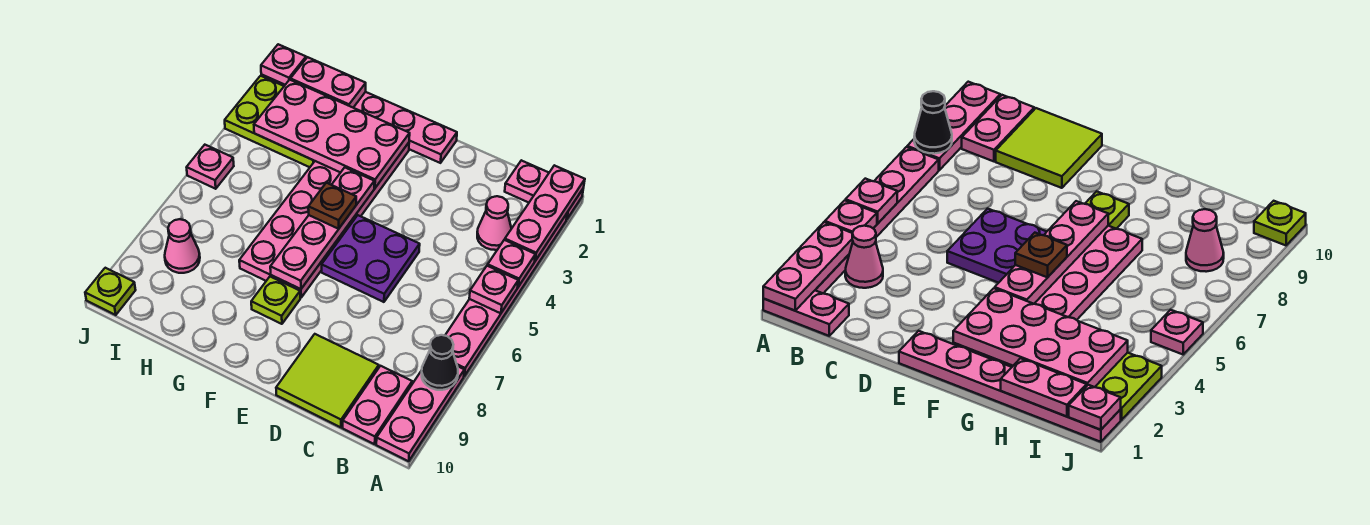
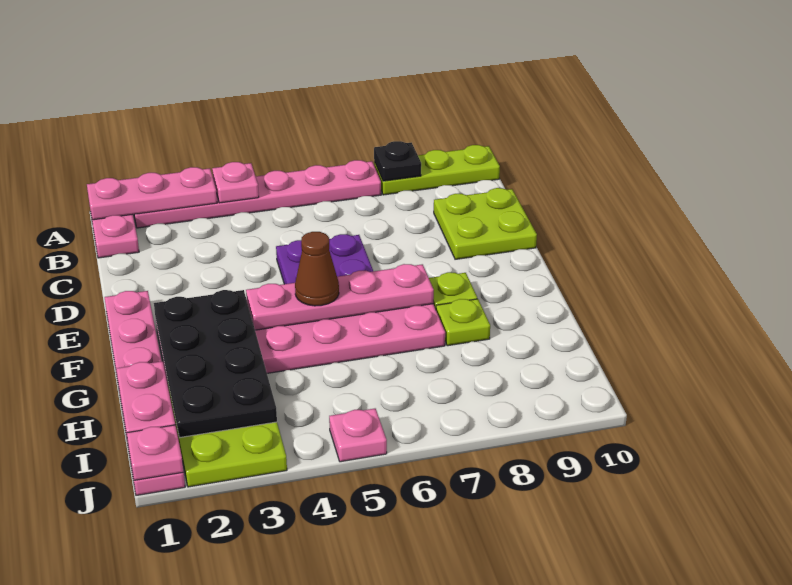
pink plate A5 level 2 -> none
pink plate A8:A10 level 1 -> lime plate A8:A10 level 1
black cone A8 level 2 -> black plate A8 level 2
pink cone B3 level 1 -> none
pink plate B9:B10 level 1 -> none
lime tile C9:D10 level 1 -> lime plate C9:D10 level 1
pink plate F2:I3 level 2 -> black plate F2:I3 level 2
brown plate F5 level 3 -> brown cone F5 level 3
pink cone I8 level 1 -> none
lime plate J10 level 1 -> lime plate G8 level 1

